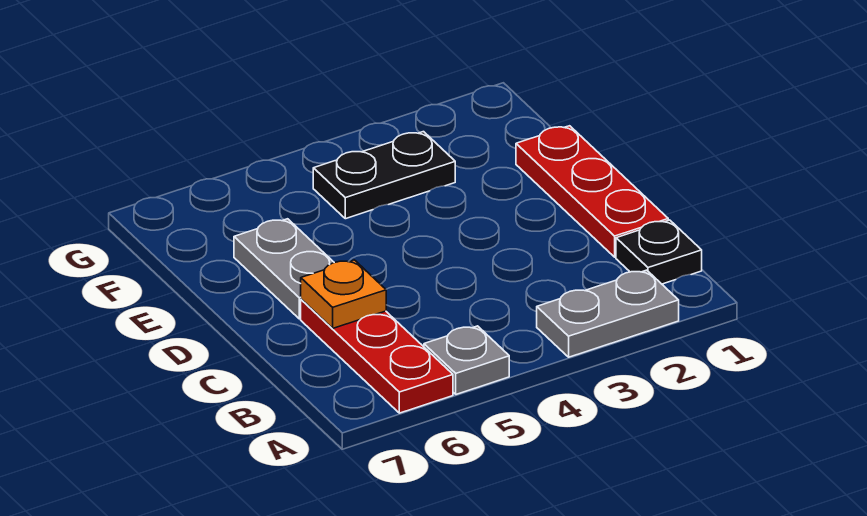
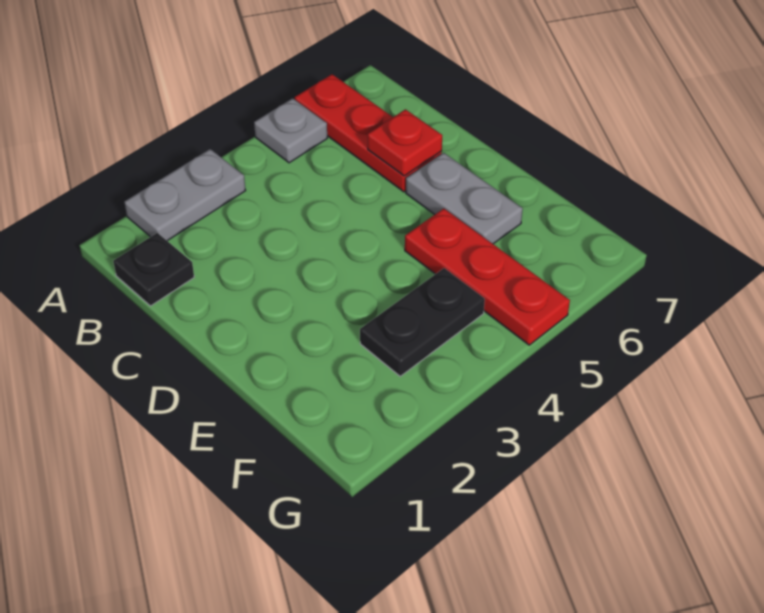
red plate C1:E1 level 1 -> red plate E5:G5 level 1
orange plate C6 level 2 -> red plate C6 level 2

